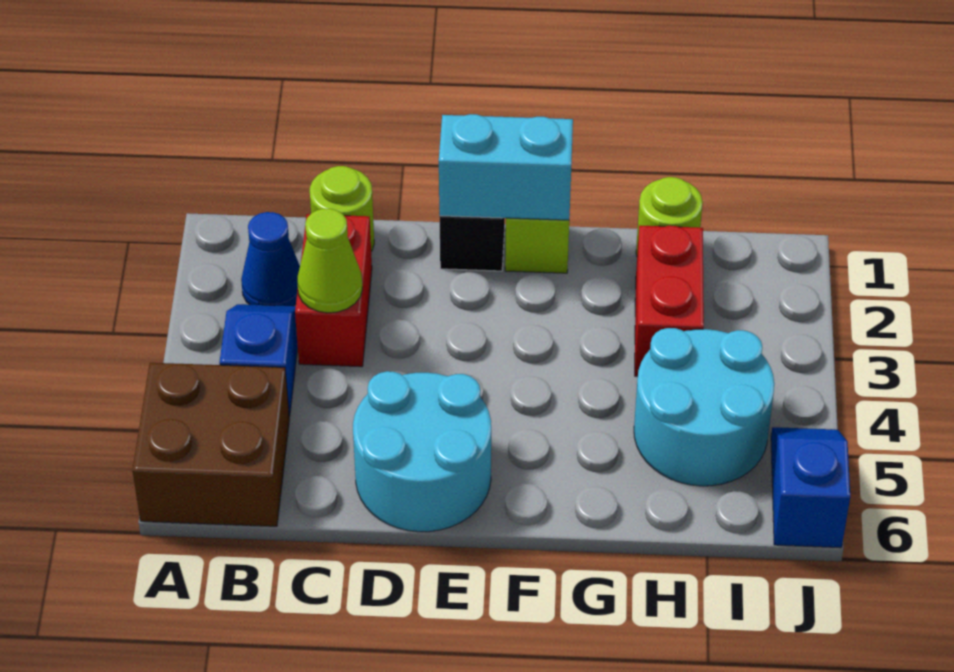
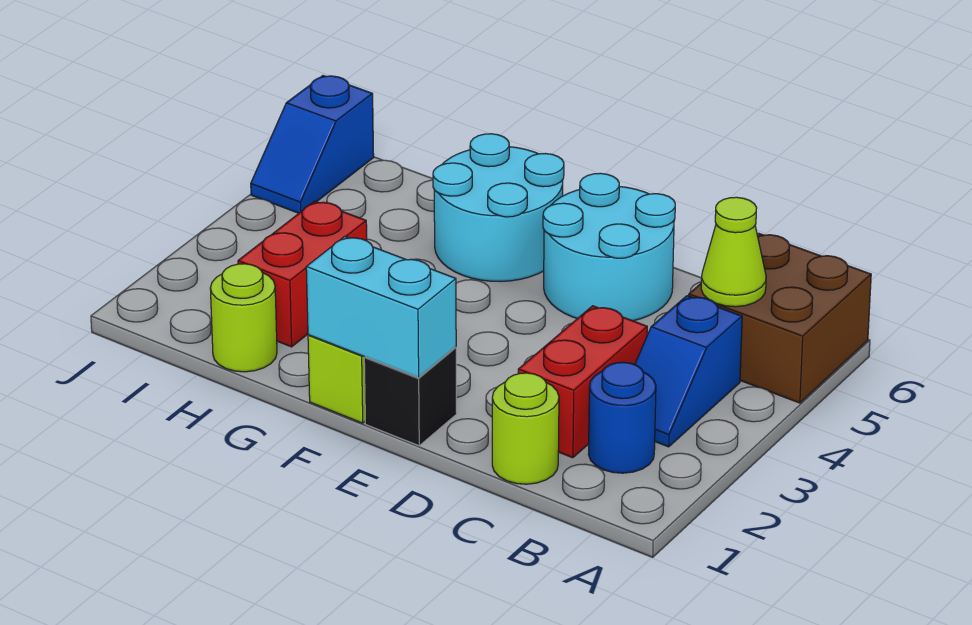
blue cone B2 level 1 -> blue round brick B2 level 1
lime cone C3 level 2 -> lime cone B5 level 2
cyan round brick H4:I5 level 1 -> cyan round brick F5:G6 level 1

